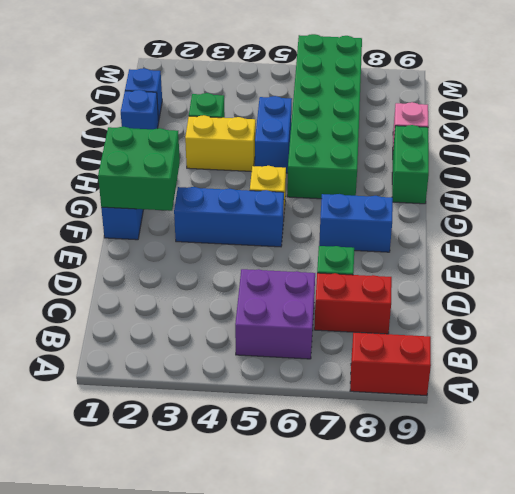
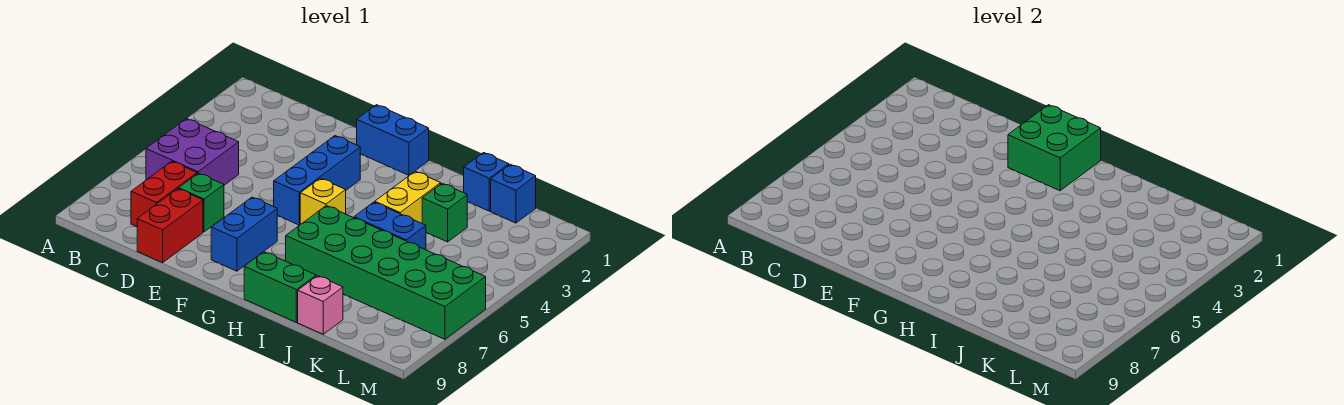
red brick A8:A9 level 1 -> red brick D8:D9 level 1

